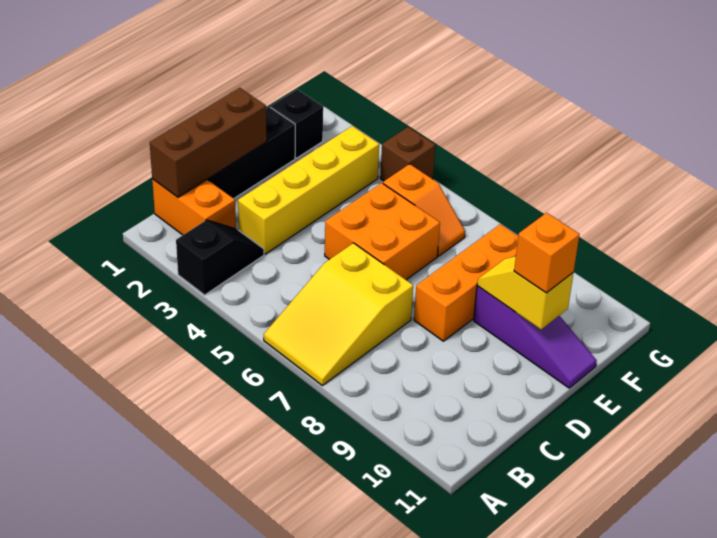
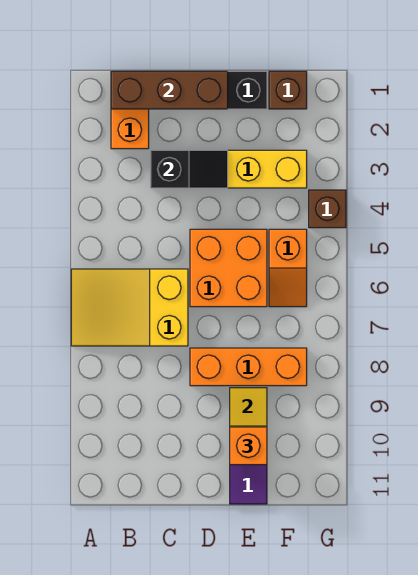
black slope A3:B3 level 1 top A -> black slope C3:D3 level 2 top C
black brick F1 level 1 -> brown brick F1 level 1

